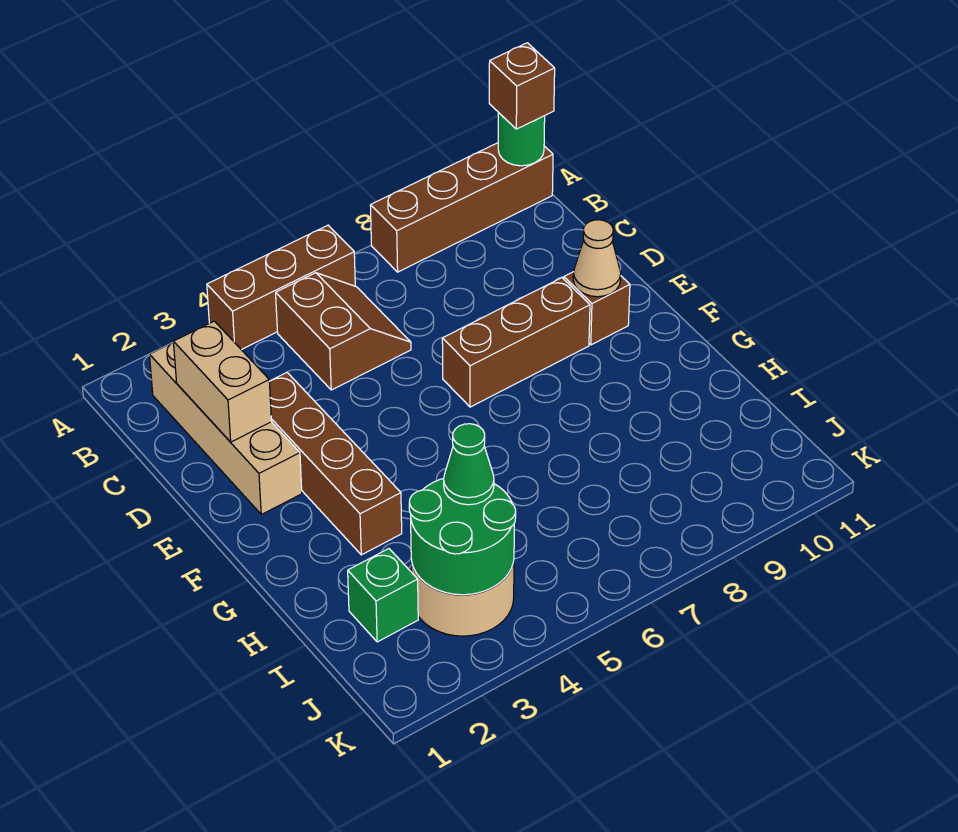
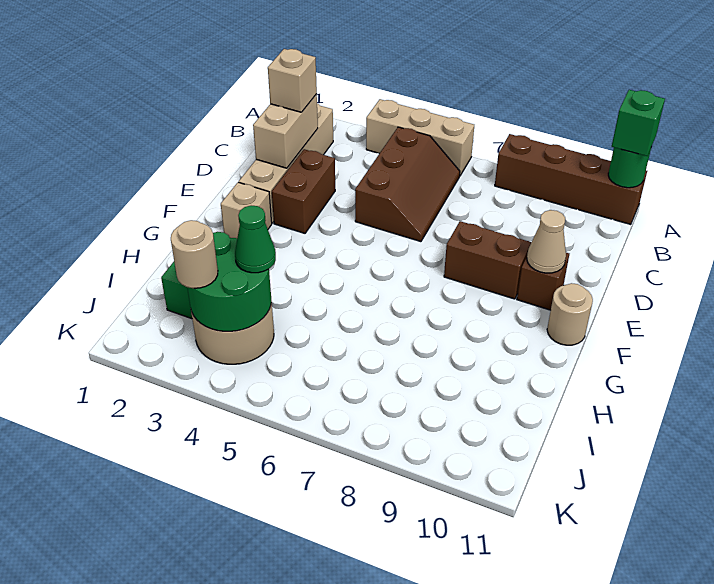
brown brick A4:A6 level 1 -> tan brick A4:A6 level 1
brown brick A11 level 3 -> green brick A11 level 3
brown slope B5:C6 level 1 top 5 -> brown slope B5:D6 level 1 top 5
none -> tan brick C2 level 3
brown brick D3:G3 level 1 -> brown brick D3:E3 level 1
brown brick E7:E9 level 1 -> brown brick E8:E9 level 1
none -> tan brick F2 level 1
none -> tan round brick F11 level 1
none -> tan round brick J3 level 3

